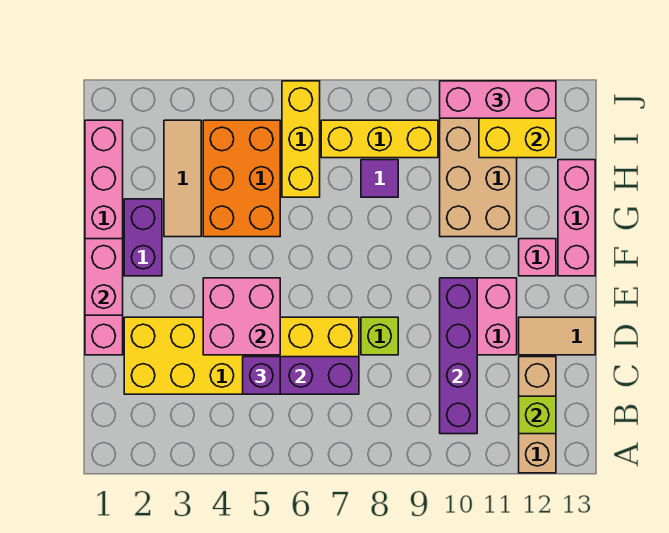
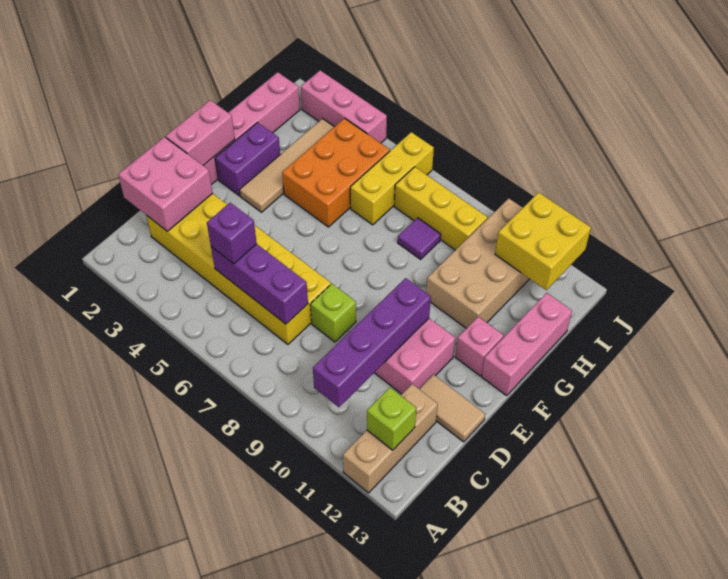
pink brick D4:E5 level 2 -> pink brick C1:D2 level 2
tan tile G3:I3 level 1 -> tan tile F3:I3 level 1
pink brick J10:J12 level 3 -> pink brick J2:J4 level 1

